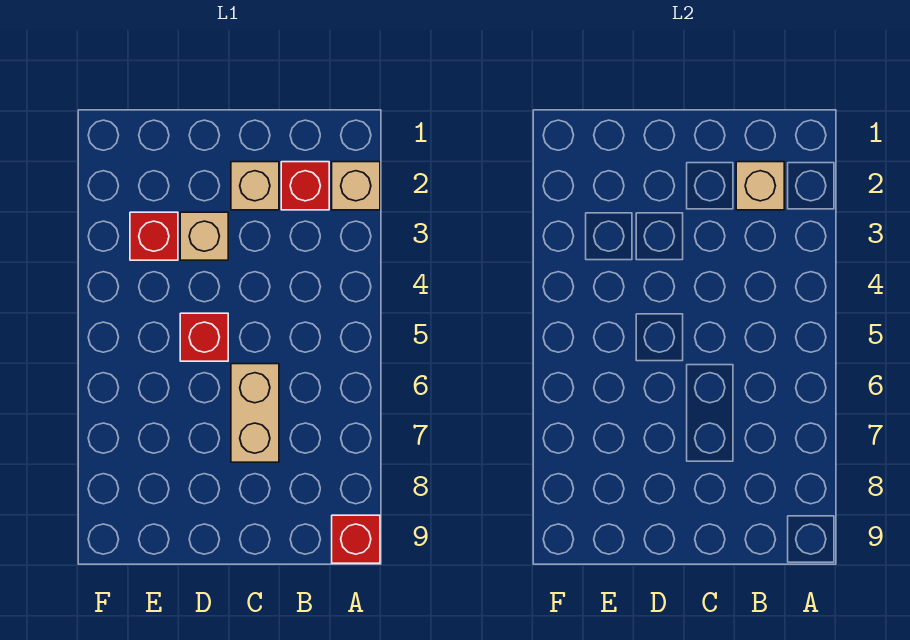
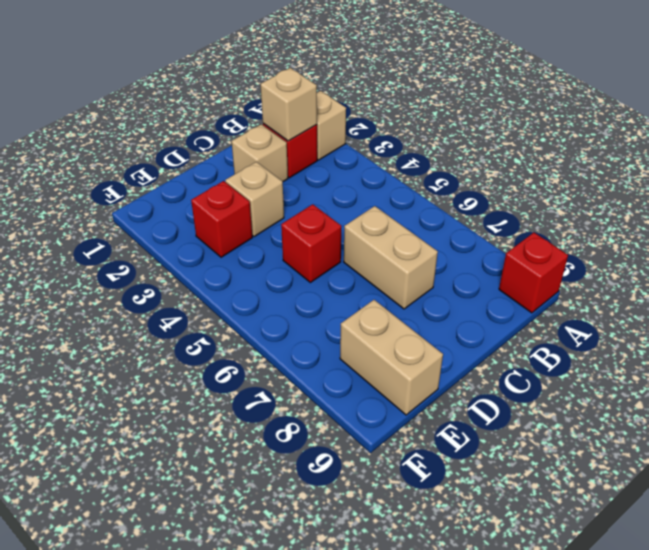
none -> tan brick E8:E9 level 1

